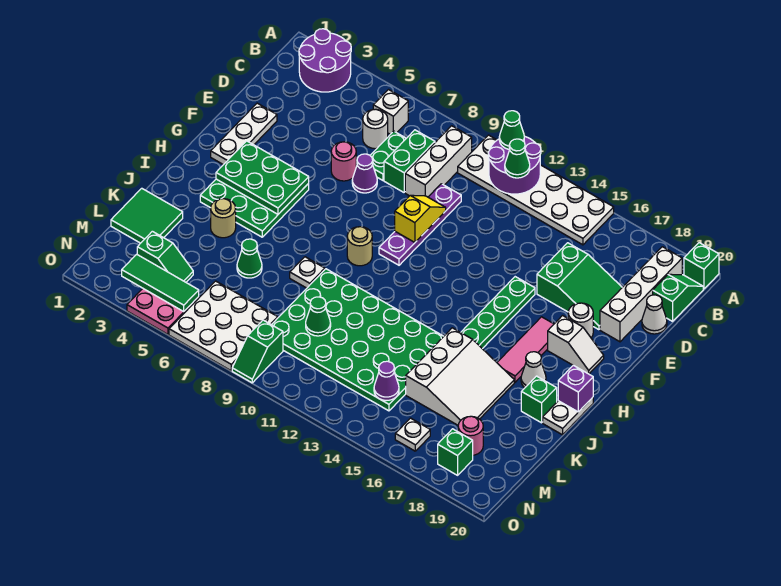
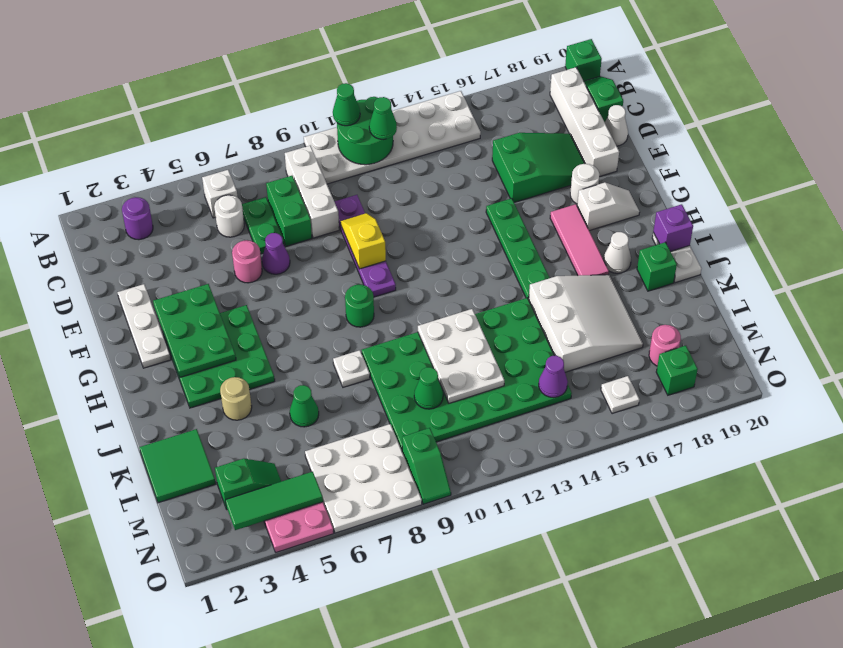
purple round brick A2:B3 level 1 -> purple round brick B3 level 1
purple round brick A11:B12 level 2 -> green round brick A11:B12 level 2
green plate G3:H5 level 2 -> green plate F3:H4 level 2
tan round brick H9 level 1 -> green round brick H9 level 1
none -> white plate J11:L12 level 2

